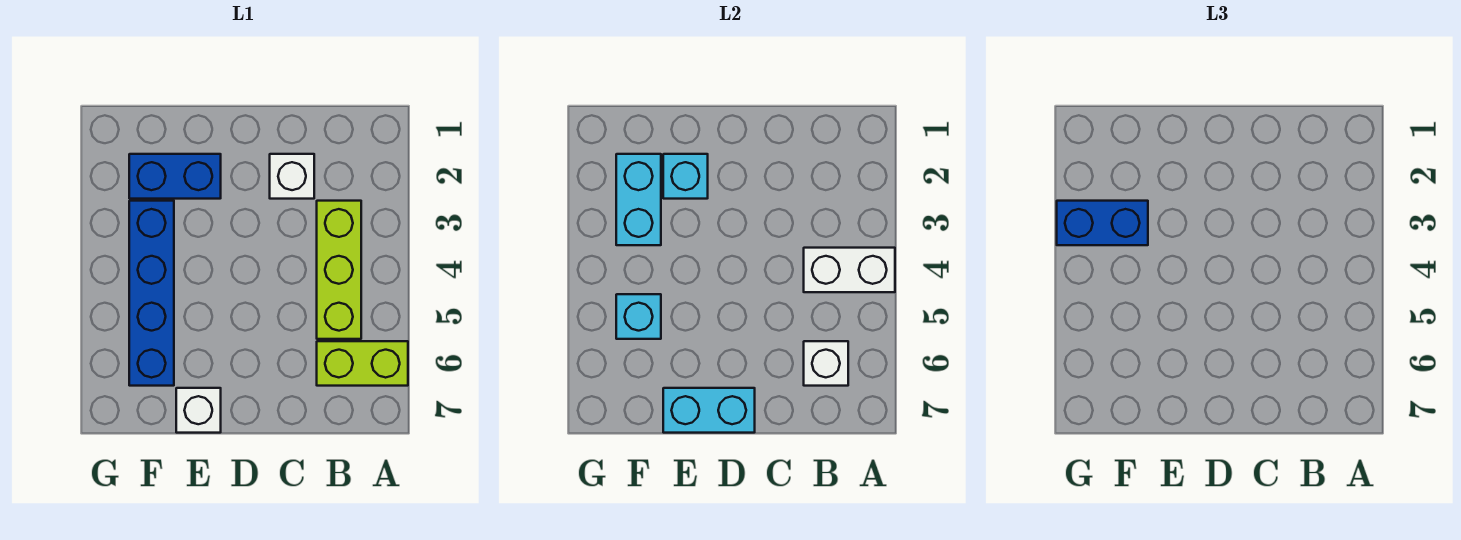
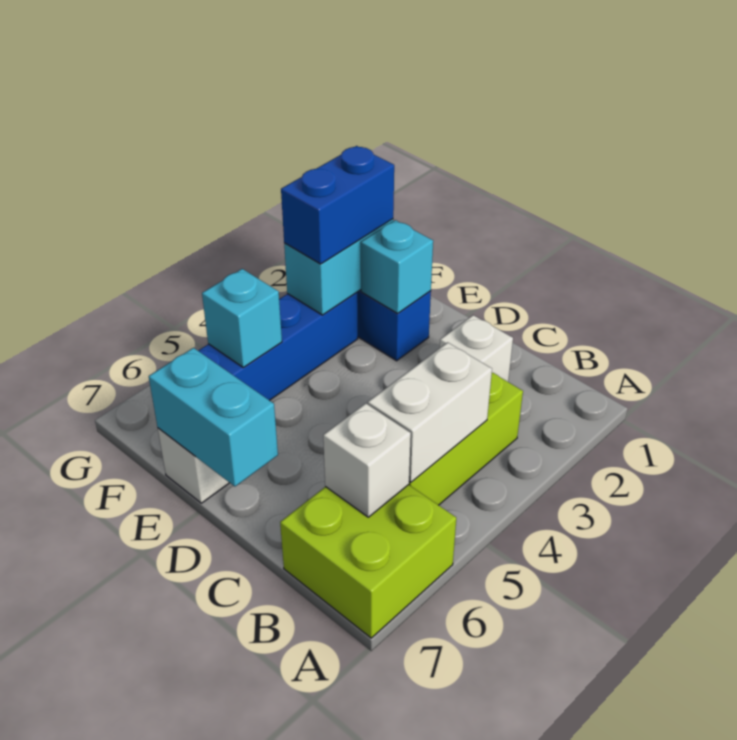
white brick A4:B4 level 2 -> white brick B4:B5 level 2
lime brick A6:B6 level 1 -> lime brick A6:B7 level 1
blue brick F3:G3 level 3 -> blue brick F2:F3 level 3

